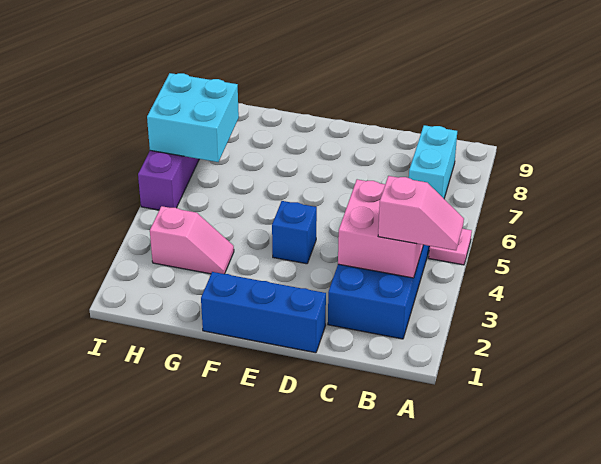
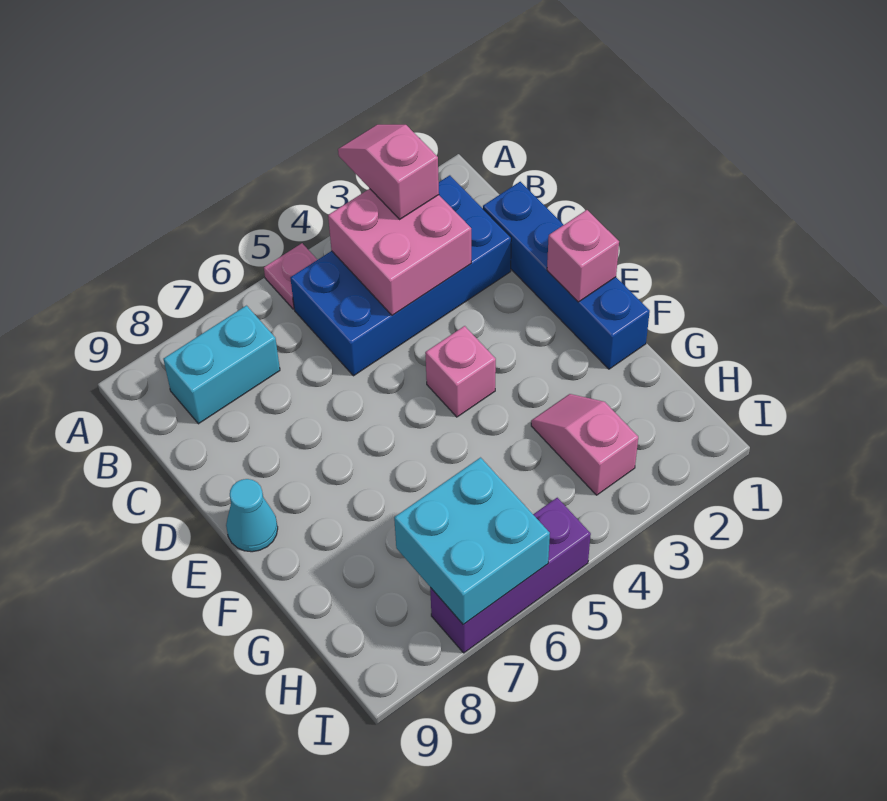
blue brick D1:F1 level 1 -> blue brick C1:F1 level 1
none -> pink brick E1 level 2
blue brick E4 level 1 -> pink brick E4 level 1
none -> cyan cone E9 level 1

